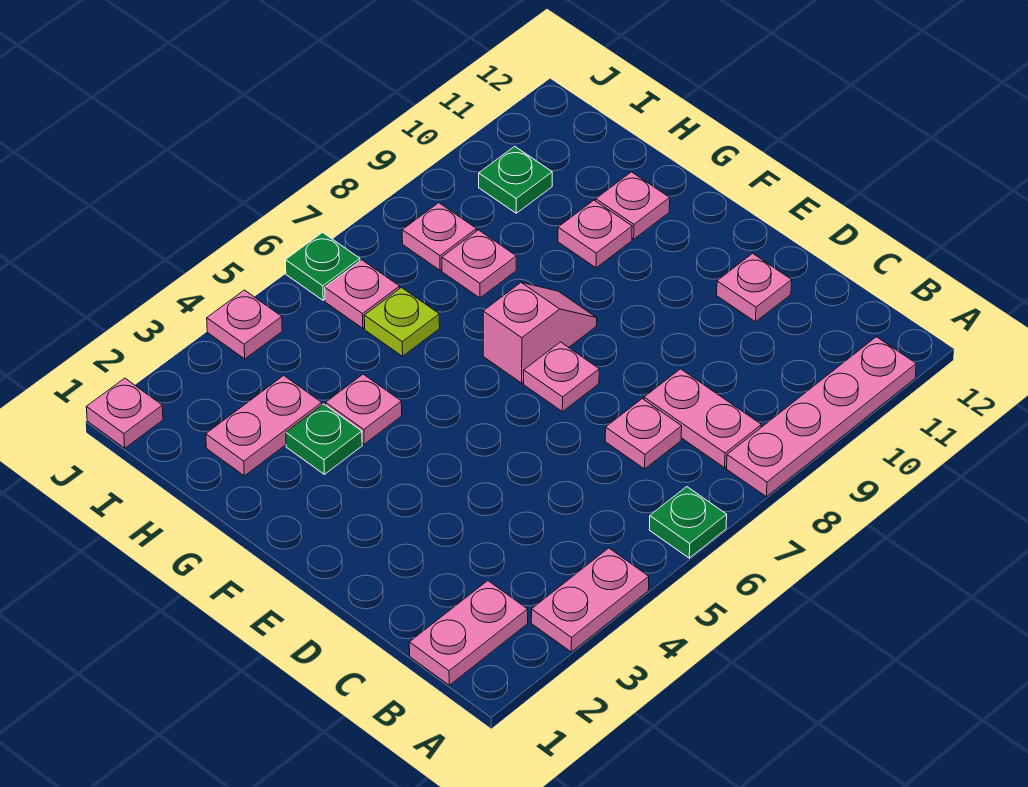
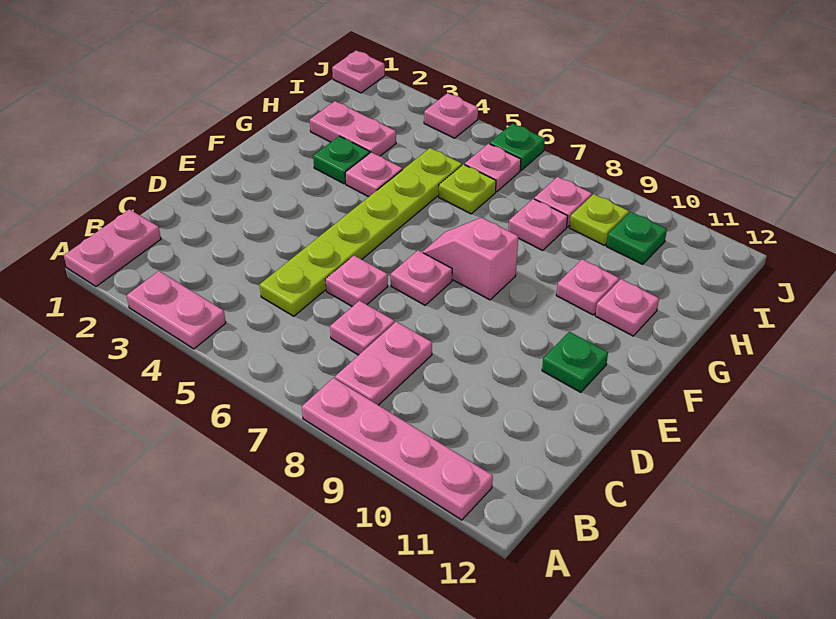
green plate A6 level 1 -> green plate E11 level 1
pink plate B1:B2 level 1 -> pink plate A1:B1 level 1
none -> lime plate C5:H5 level 1
pink plate D11 level 1 -> pink plate D6 level 1
pink slope F7:F8 level 1 top 7 -> pink slope F7:F8 level 1 top 8
none -> lime plate I9 level 1

